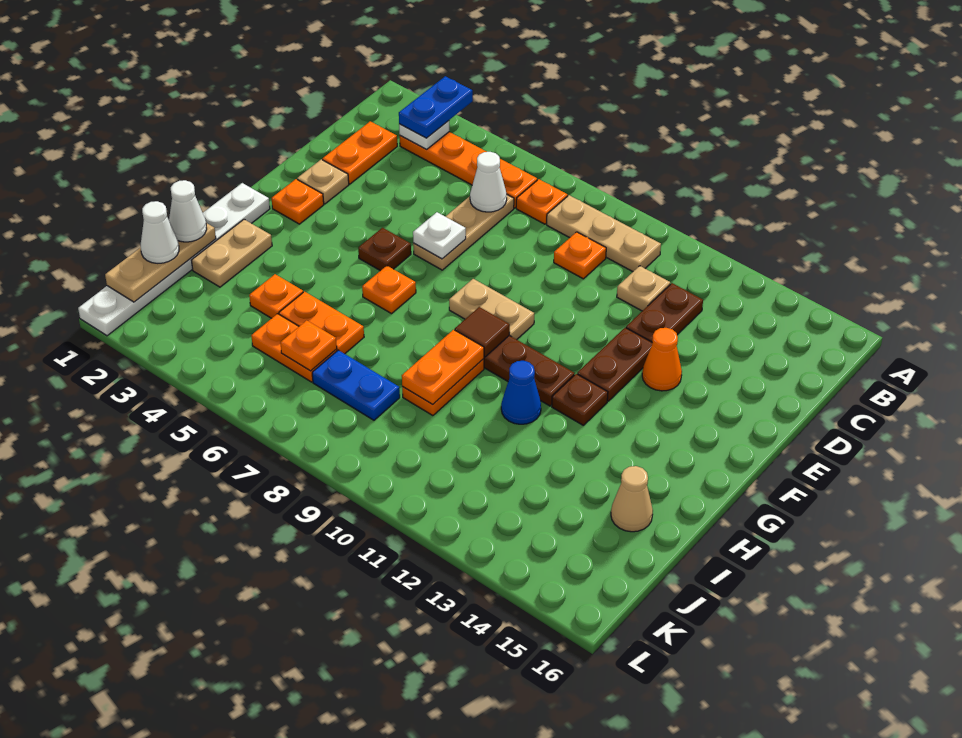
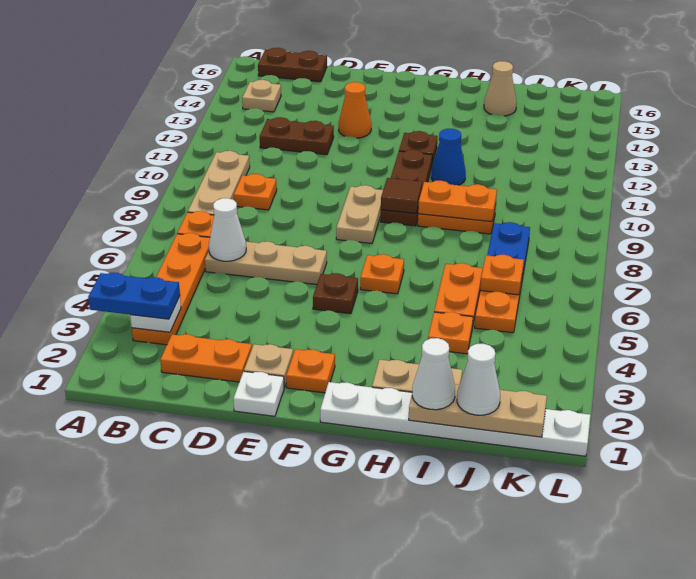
tan plate C11 level 1 -> tan plate B14 level 1
white plate E6 level 2 -> white plate E1 level 1
brown plate E12:F12 level 1 -> brown plate B16:C16 level 1

